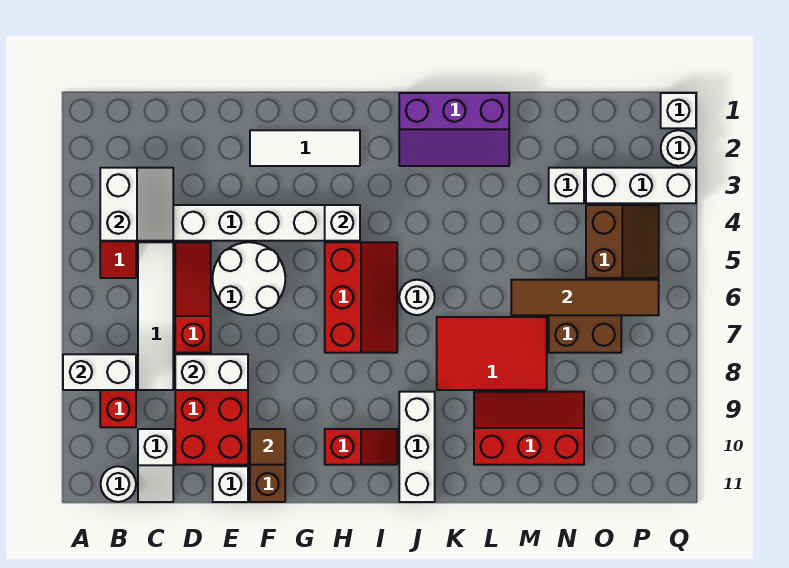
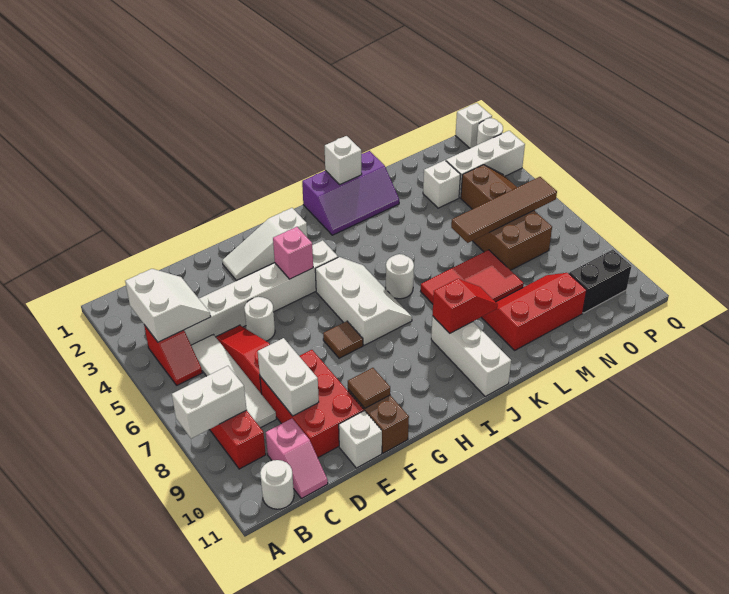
white slope C10:C11 level 1 top 10 -> pink slope C10:C11 level 1 top 10
white brick D8:E8 level 2 -> white brick D8:D9 level 2
white round brick E5:F6 level 1 -> white round brick E5 level 1
white tile F2:H2 level 1 -> white slope F2:H2 level 1 top H
none -> pink brick G4 level 2
none -> brown tile G7 level 1
white brick H4 level 2 -> white brick K1 level 2
red slope H5:I7 level 1 top H -> white slope H5:I7 level 1 top H
red slope H10:I10 level 1 top H -> red slope J9:K9 level 2 top J
none -> black brick O10:P10 level 1

